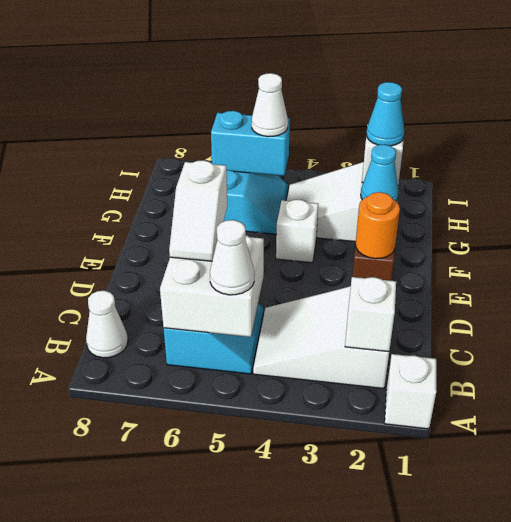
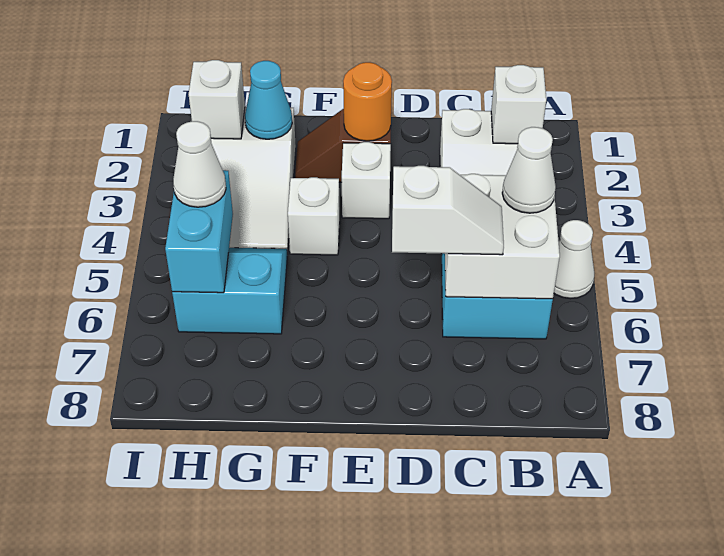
white brick A1 level 1 -> white brick E3 level 1
white cone B8 level 1 -> white cone A5 level 1
cyan cone H2 level 3 -> none

